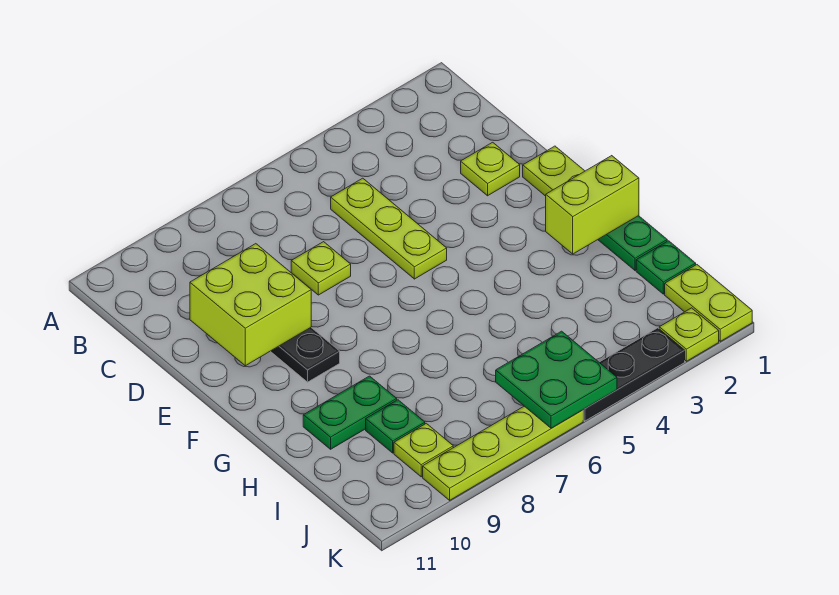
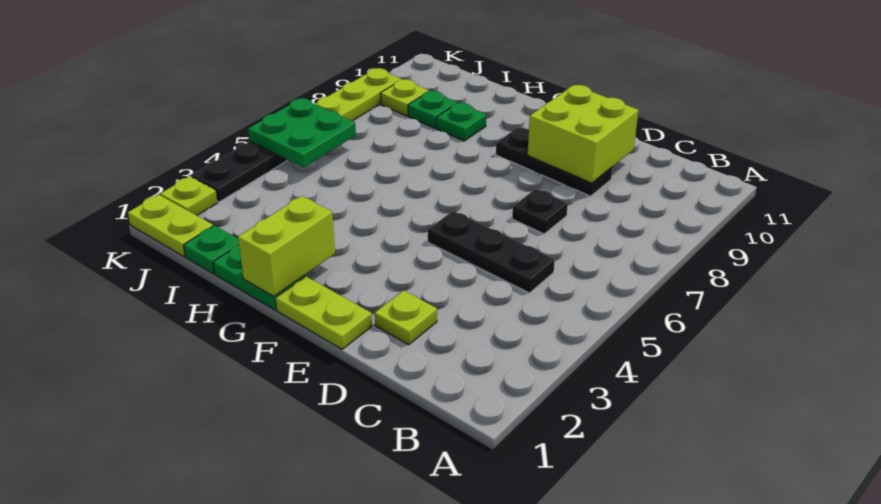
lime plate C5:E5 level 1 -> black plate C5:E5 level 1
lime plate D7 level 1 -> black plate D7 level 1
green plate H9:H10 level 1 -> green plate H9 level 1

